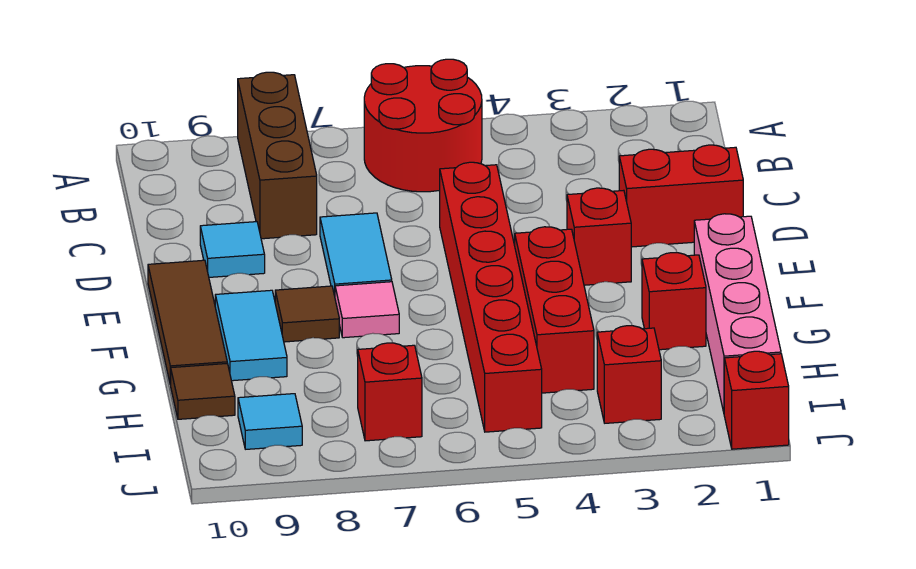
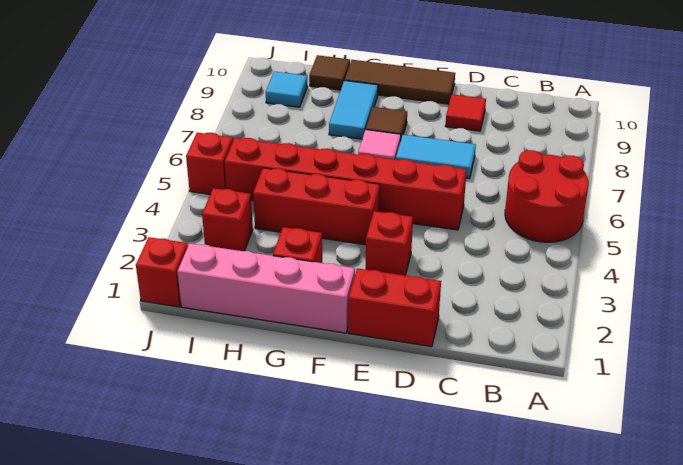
brown brick A8:C8 level 1 -> none
red brick D1:D2 level 1 -> red brick D1:E1 level 1
cyan tile D9 level 1 -> red tile D9 level 1
cyan tile F9:G9 level 1 -> cyan tile G8:G9 level 1
red brick I7 level 1 -> red brick J5 level 1

